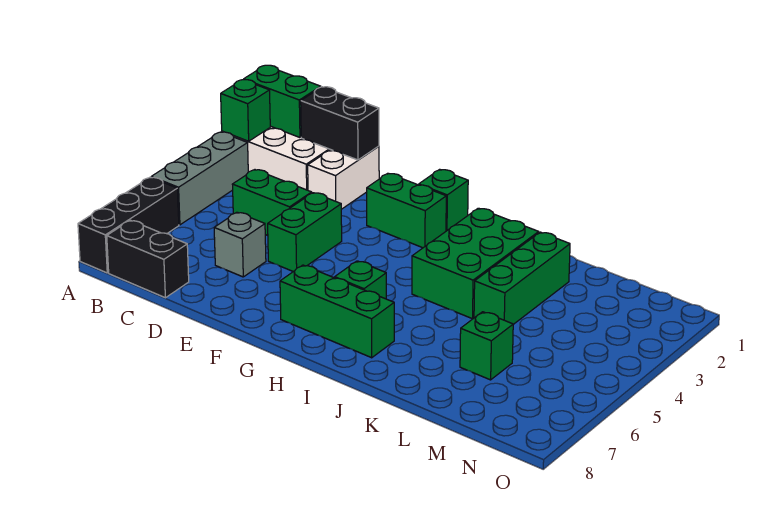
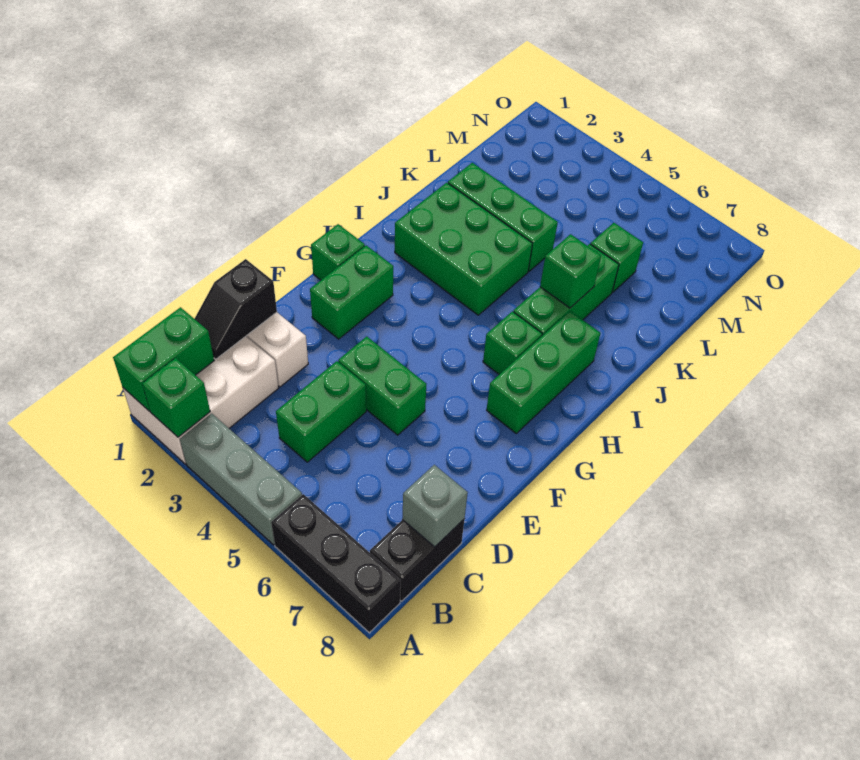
black brick C1:D1 level 2 -> black slope C1:D1 level 2 top D
grey brick D6 level 1 -> grey brick C8 level 2
none -> green brick I6:K6 level 1
none -> green brick J6 level 2

